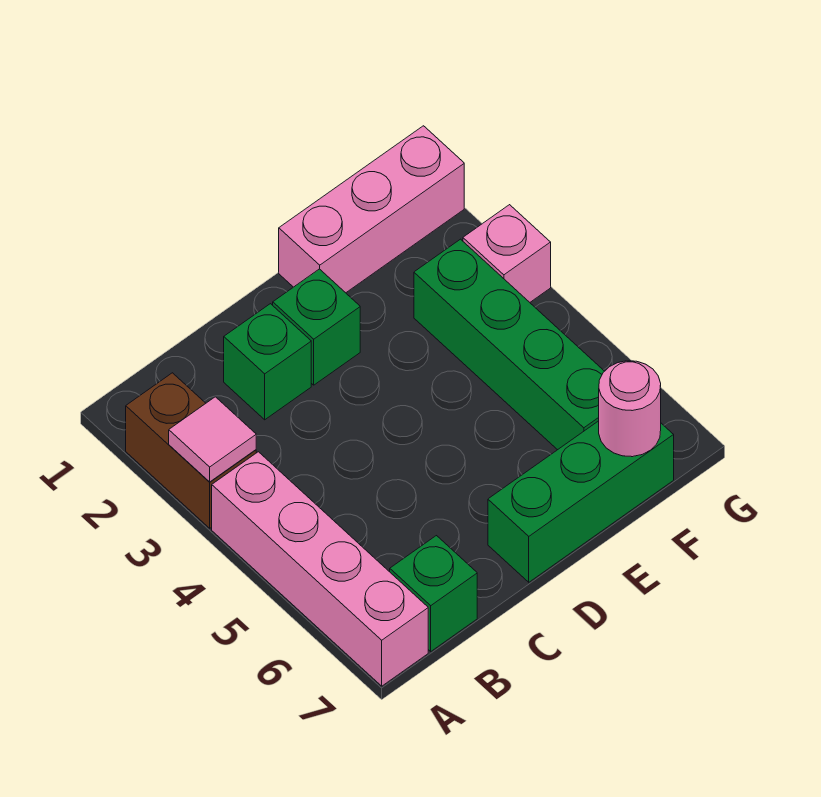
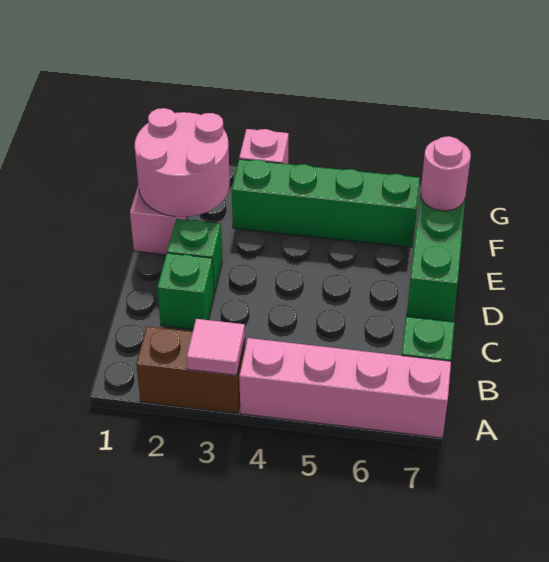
none -> pink round brick E1:F2 level 2

